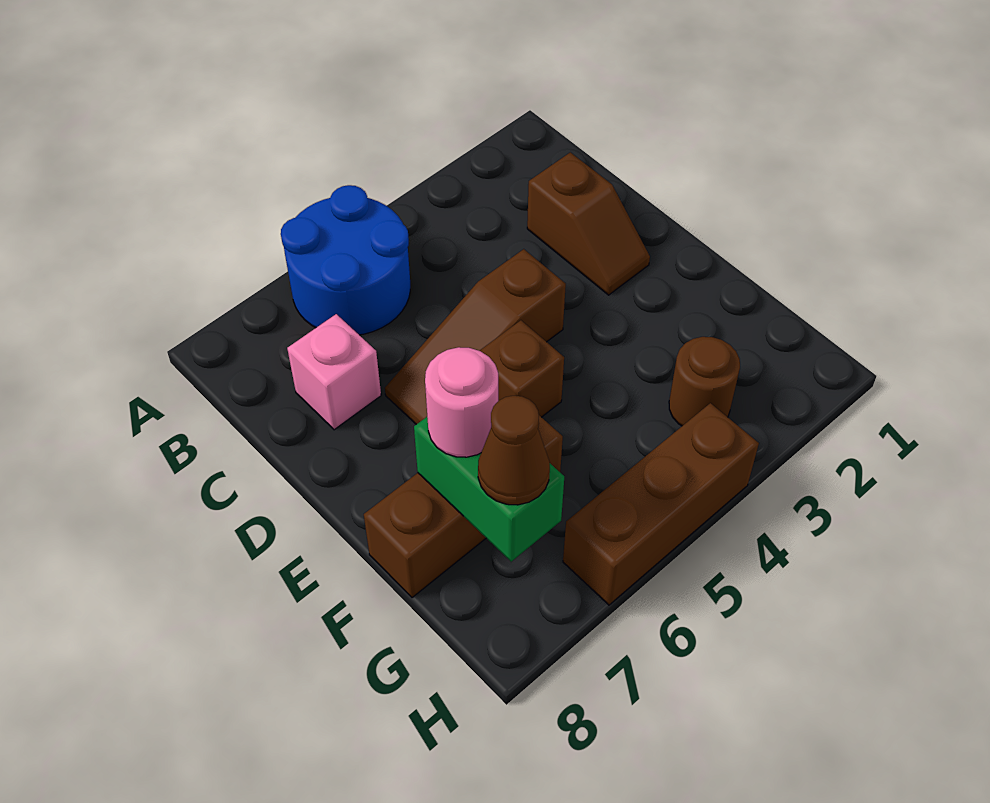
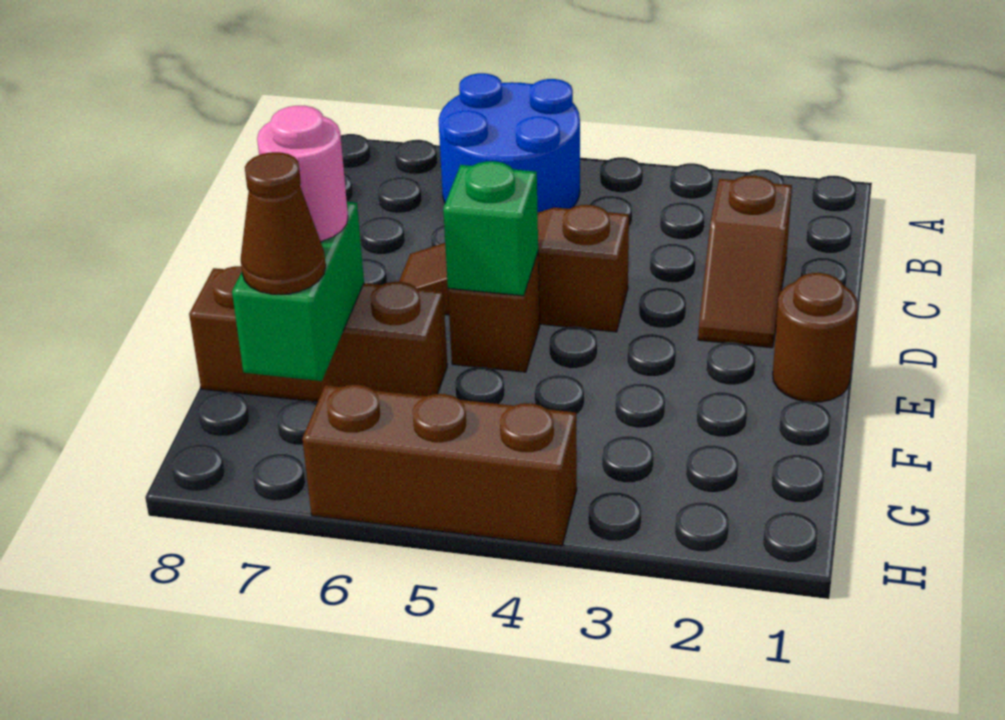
pink brick C7 level 1 -> none
none -> green brick E5 level 2
brown round brick G3 level 1 -> brown round brick E1 level 1

